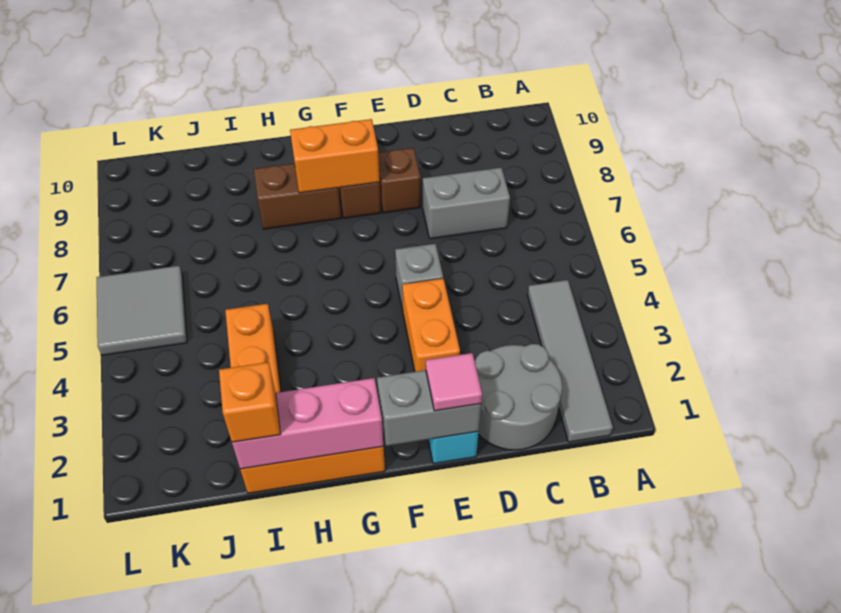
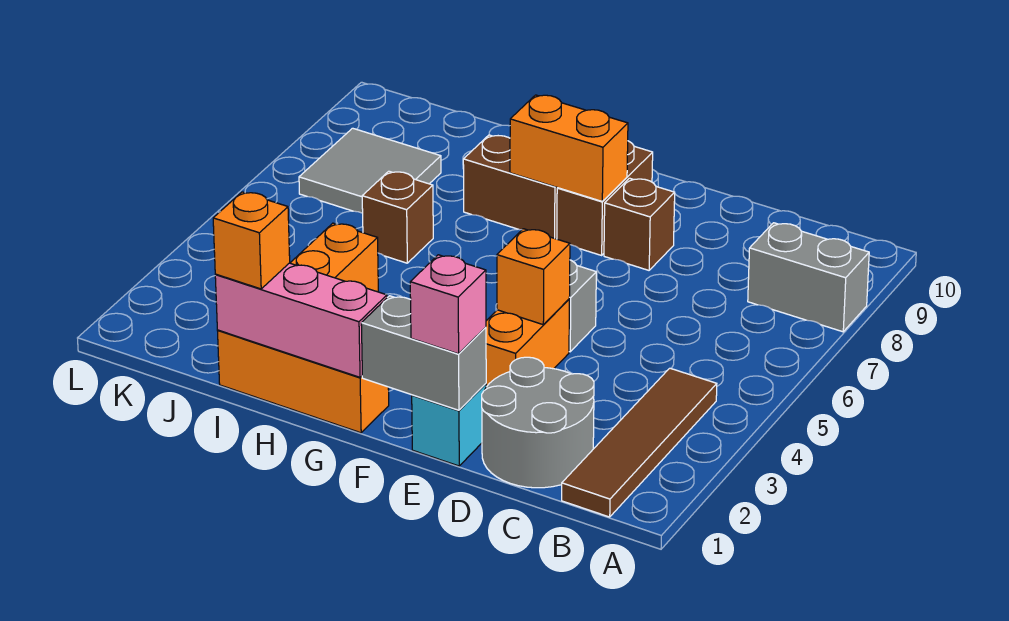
grey tile B1:B4 level 1 -> brown tile B1:B4 level 1
grey brick C7:D7 level 1 -> grey brick A8:B8 level 1
pink tile E1 level 3 -> pink brick E1 level 3
none -> orange brick E4 level 2
none -> brown brick I6 level 1
grey tile K5:L6 level 1 -> grey tile J7:K8 level 1

